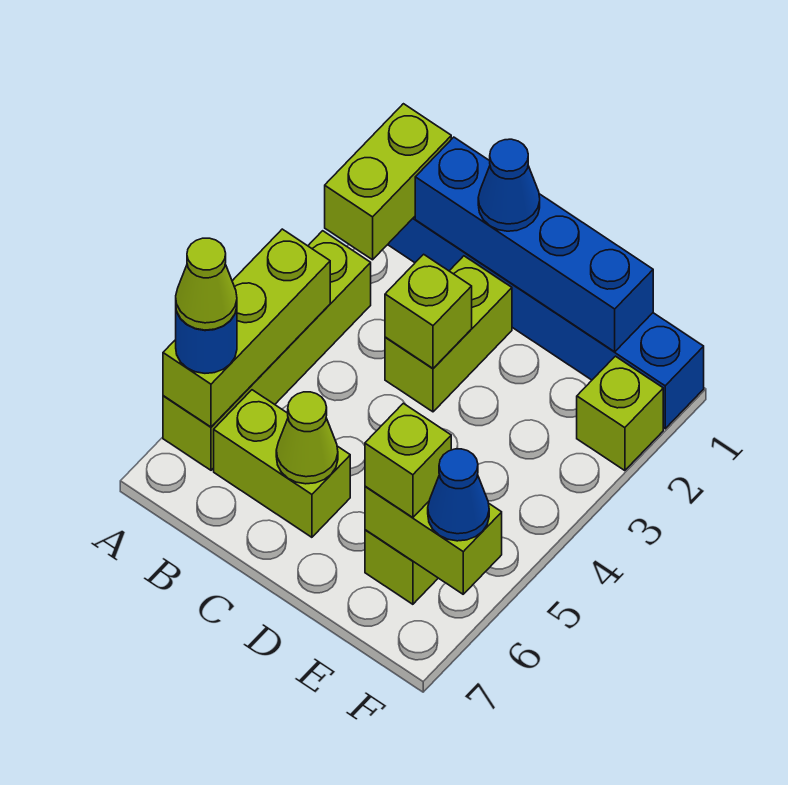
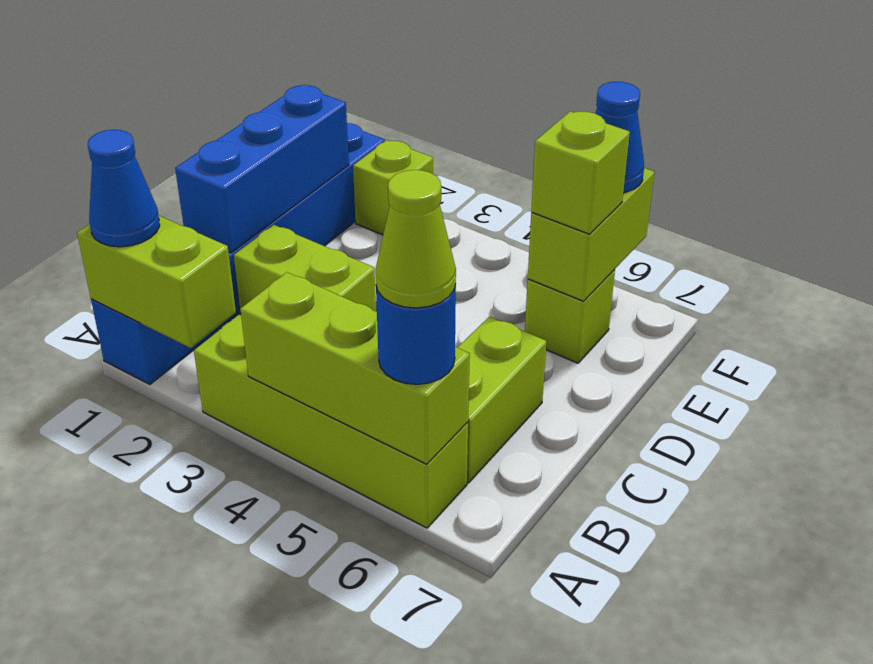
blue brick B1:E1 level 2 -> blue brick C1:E1 level 2
blue cone C1 level 3 -> blue cone A1 level 3
lime brick C3 level 2 -> none
lime cone C6 level 2 -> none

